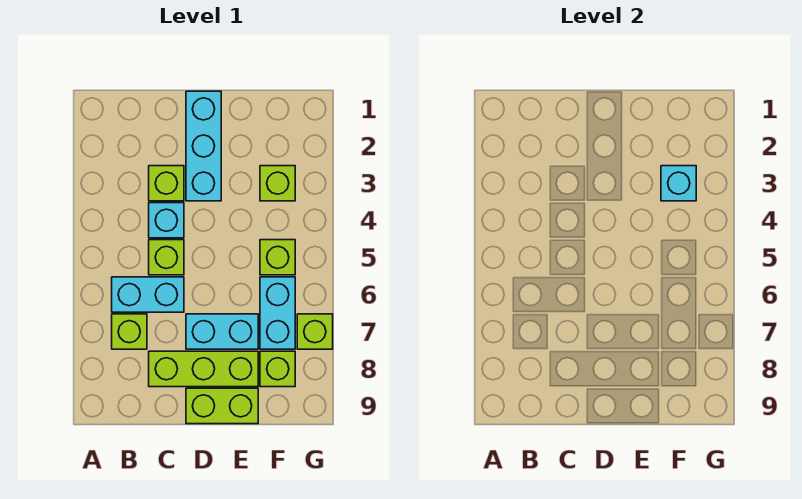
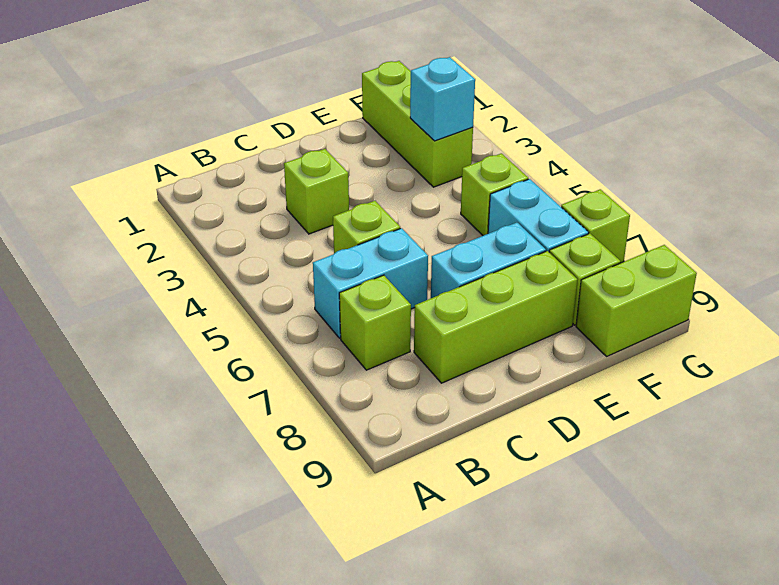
cyan brick C4 level 1 -> none
cyan brick D1:D3 level 1 -> none
lime brick D9:E9 level 1 -> lime brick F9:G9 level 1
lime brick F3 level 1 -> lime brick F1:F3 level 1

